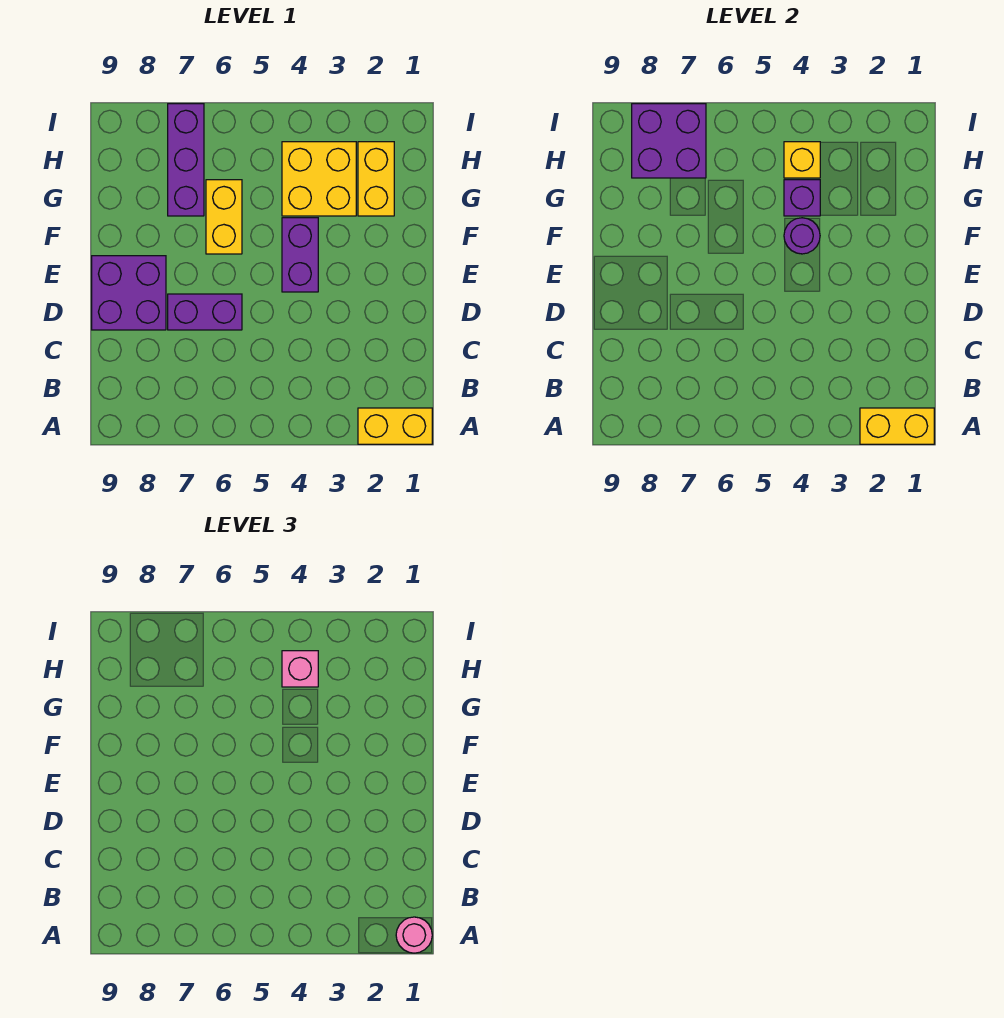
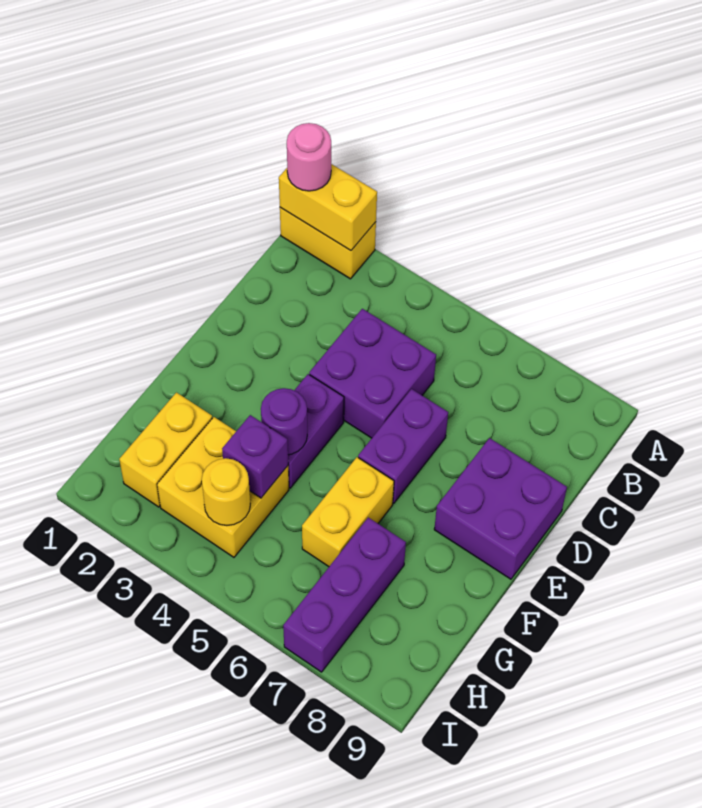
purple brick D6:D7 level 1 -> purple brick D6:E6 level 1
yellow brick H4 level 2 -> yellow round brick H4 level 2
pink brick H4 level 3 -> none
purple brick H7:I8 level 2 -> purple brick C4:D5 level 1

